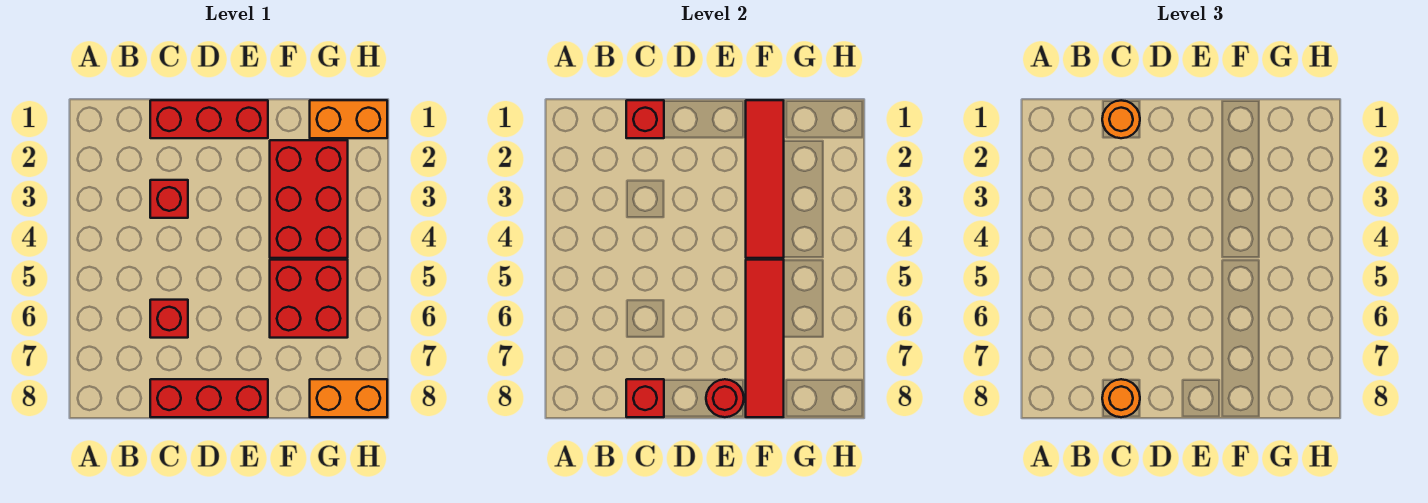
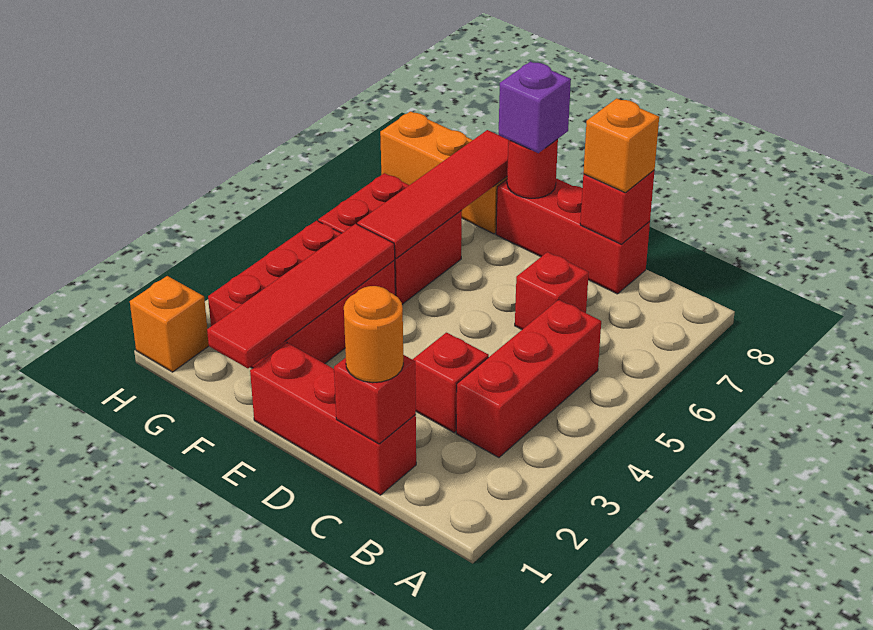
none -> red brick B3:B5 level 1
orange round brick C8 level 3 -> orange brick C8 level 3
none -> purple brick E8 level 3
orange brick G1:H1 level 1 -> orange brick H1 level 1
orange brick G8:H8 level 1 -> orange brick F8:H8 level 1

